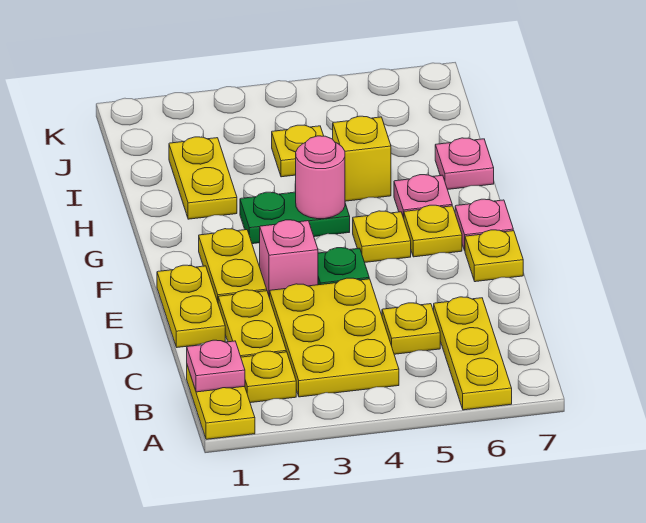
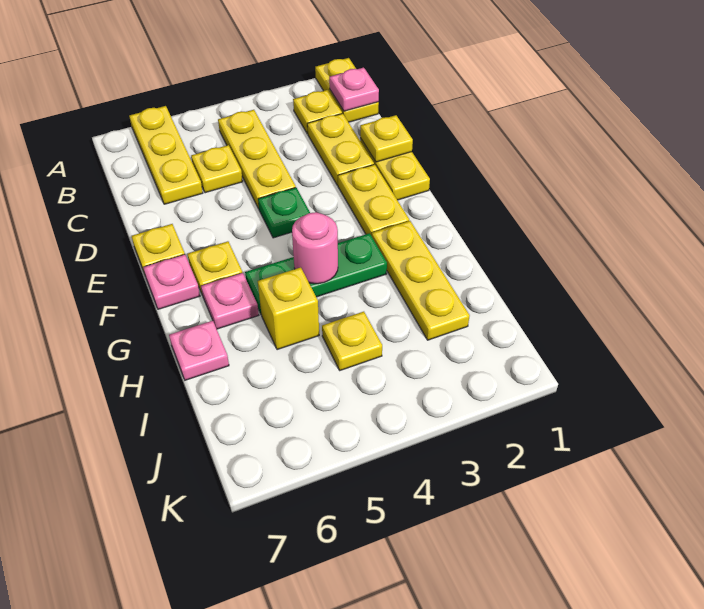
yellow plate B3:D4 level 1 -> yellow plate B4:D4 level 1
pink brick E3 level 1 -> none
yellow plate F5 level 1 -> yellow plate D1 level 2
green plate G3:G4 level 1 -> green plate G3:G5 level 1
yellow plate H2:I2 level 1 -> yellow plate G2:I2 level 1

